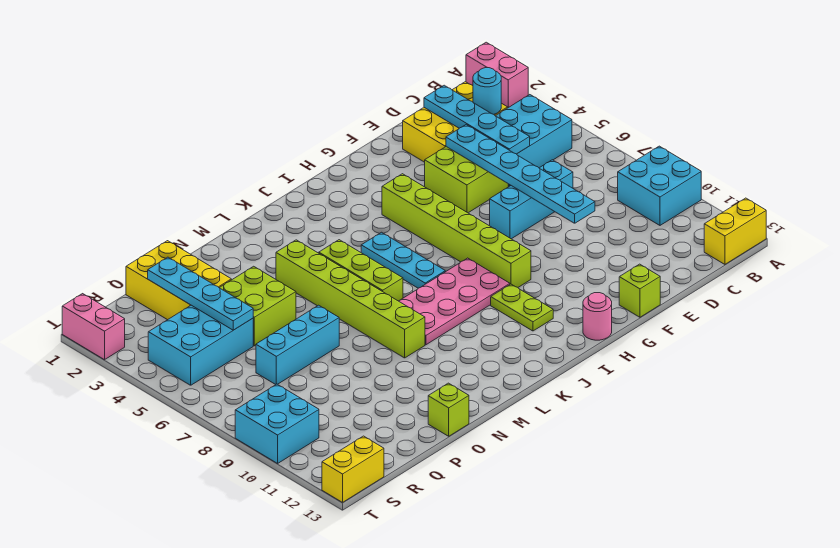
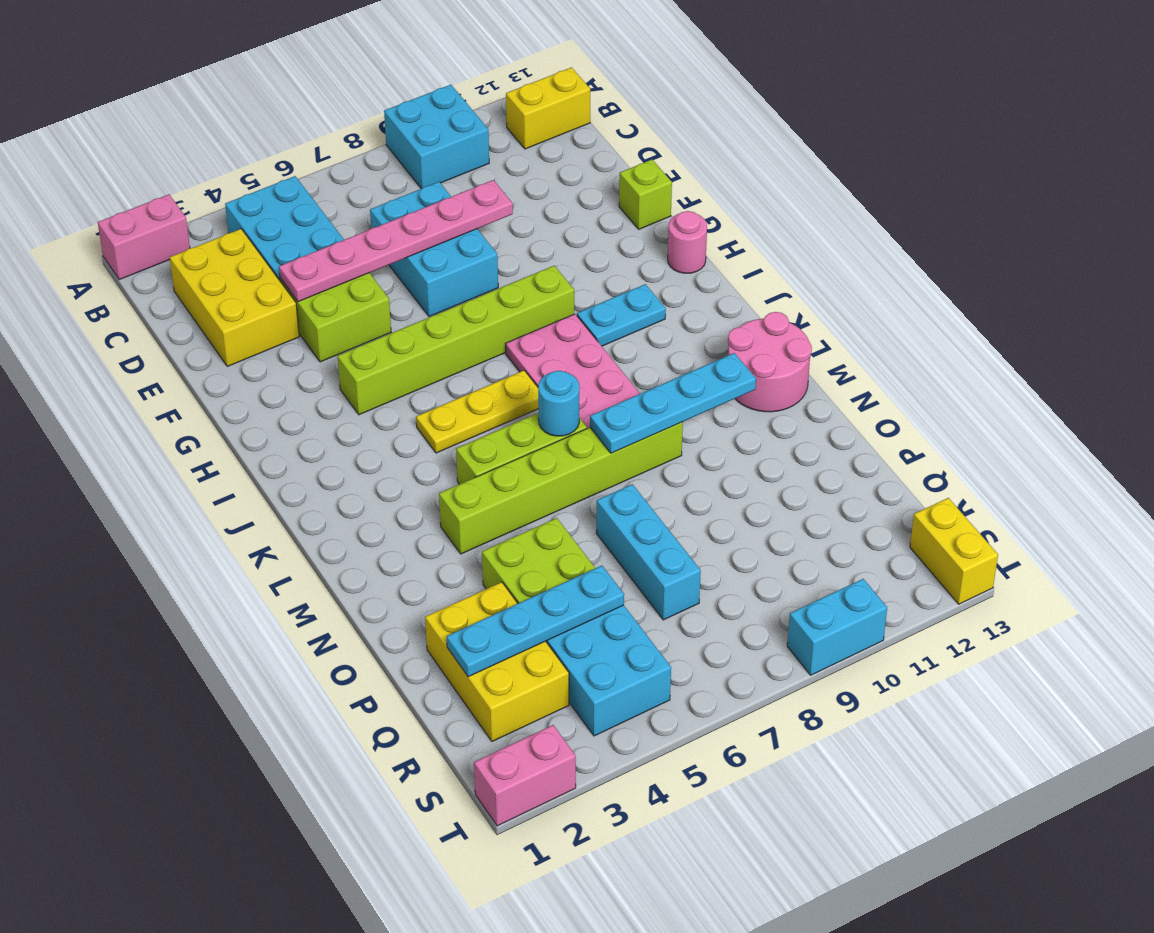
yellow brick A13:B13 level 1 -> yellow brick B12:B13 level 1
cyan round brick C3 level 2 -> cyan round brick L7 level 2
cyan plate D2:D5 level 2 -> cyan plate M8:M11 level 2
cyan brick D7:F7 level 1 -> cyan brick D7:F8 level 1
cyan plate E4:E9 level 2 -> pink plate E4:E9 level 2
lime plate I10:I11 level 1 -> cyan plate I10:I11 level 1
cyan plate J5:J7 level 1 -> yellow plate J5:J7 level 1
none -> pink round brick L12:M13 level 1
lime brick O13 level 1 -> none
yellow brick P1:Q3 level 1 -> yellow brick P2:R3 level 1
cyan brick S9:T10 level 1 -> cyan brick T9:T10 level 1

